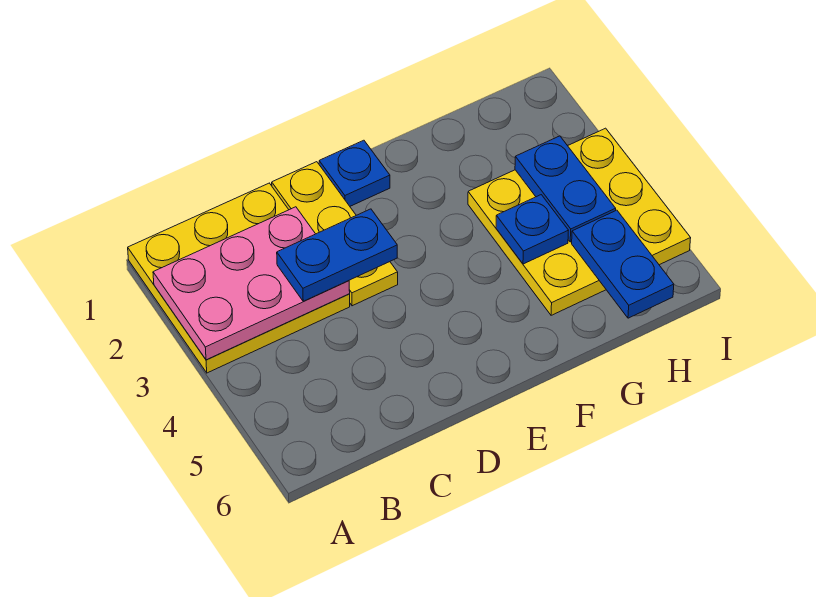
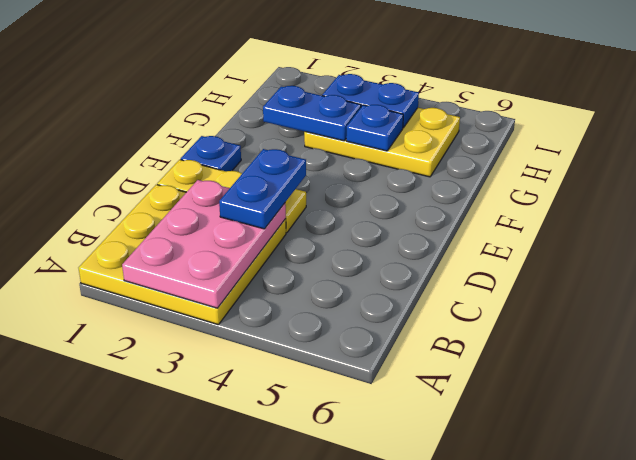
yellow plate G3:I5 level 1 -> yellow plate G3:H5 level 1
blue plate H5:H6 level 2 -> blue plate G2:G3 level 2

